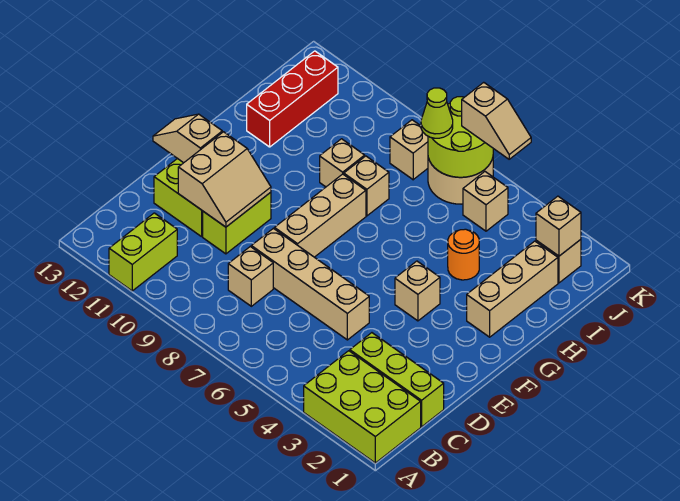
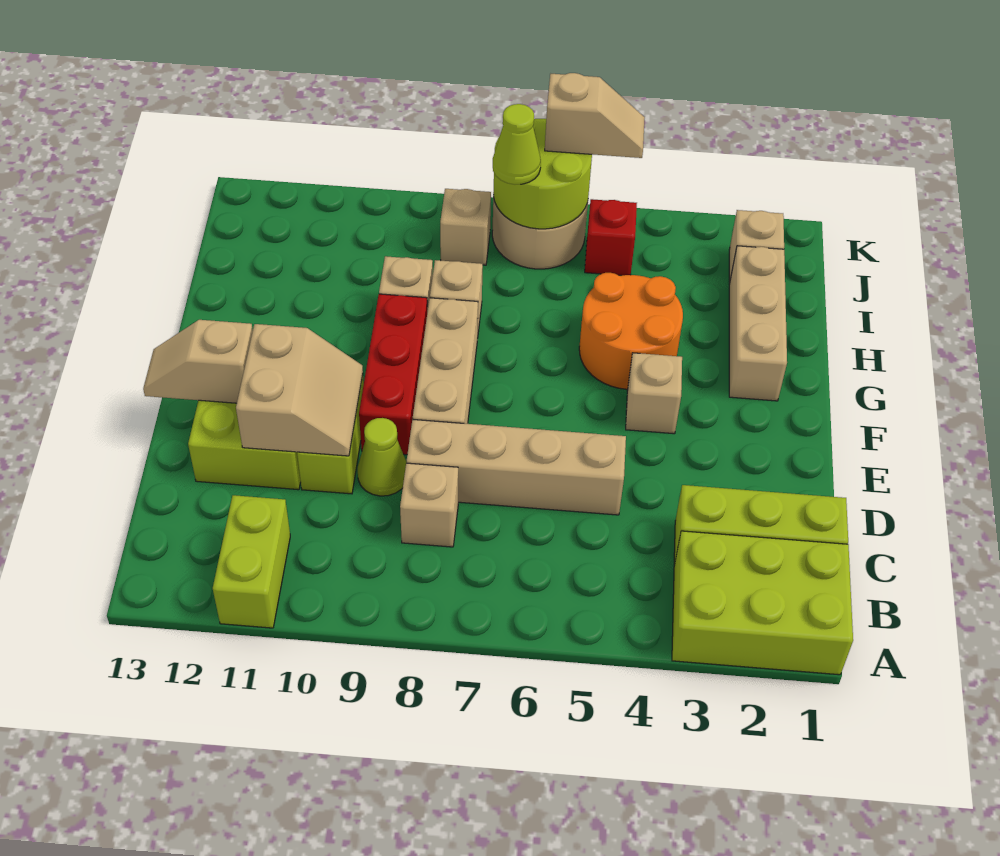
none -> lime cone D9 level 1
orange round brick H4 level 1 -> orange round brick G4:H5 level 1
red brick H12:J12 level 1 -> red brick E9:G9 level 1
tan brick J2 level 2 -> none
tan brick J5 level 1 -> red brick J5 level 1

